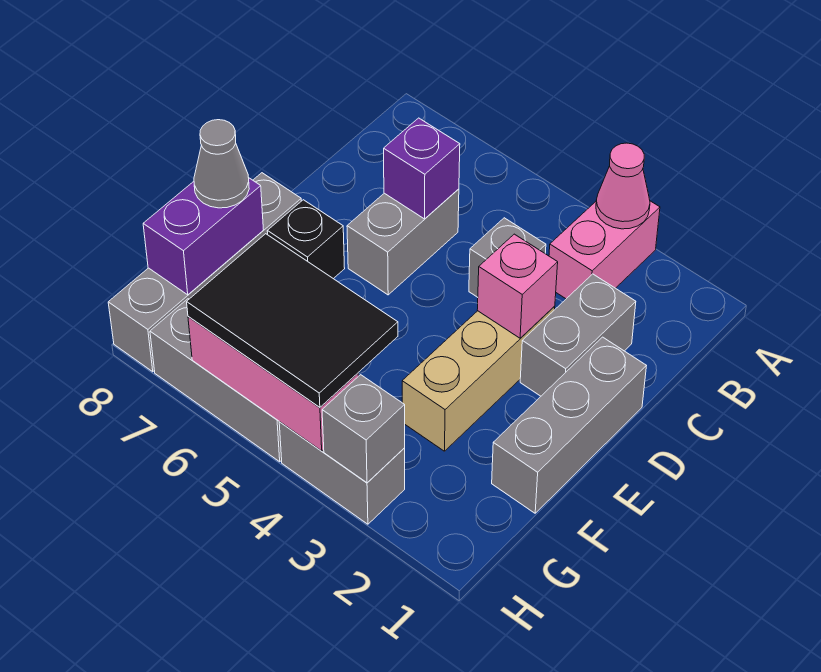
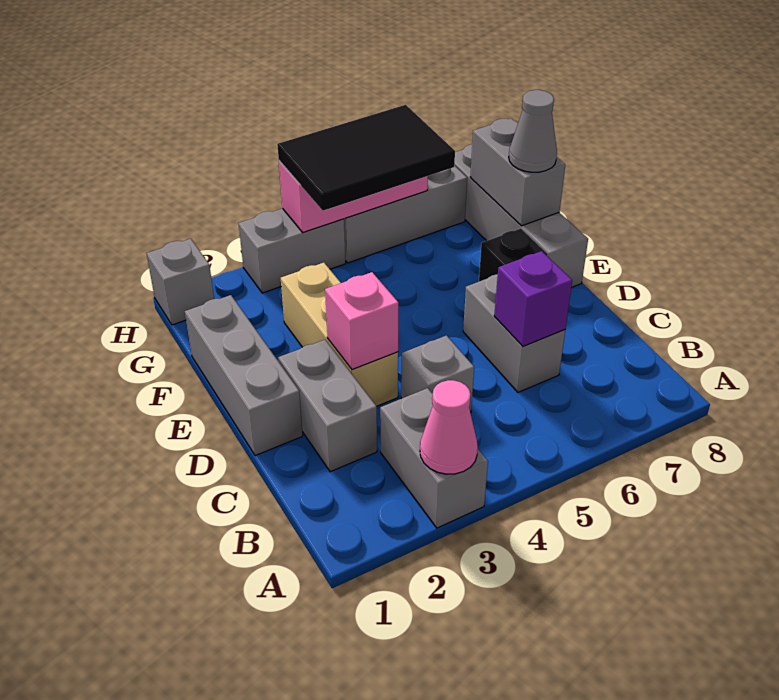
pink brick A3:B3 level 1 -> grey brick A3:B3 level 1
purple brick F8:G8 level 2 -> grey brick F8:G8 level 2
grey brick H3 level 2 -> grey brick H1 level 1

